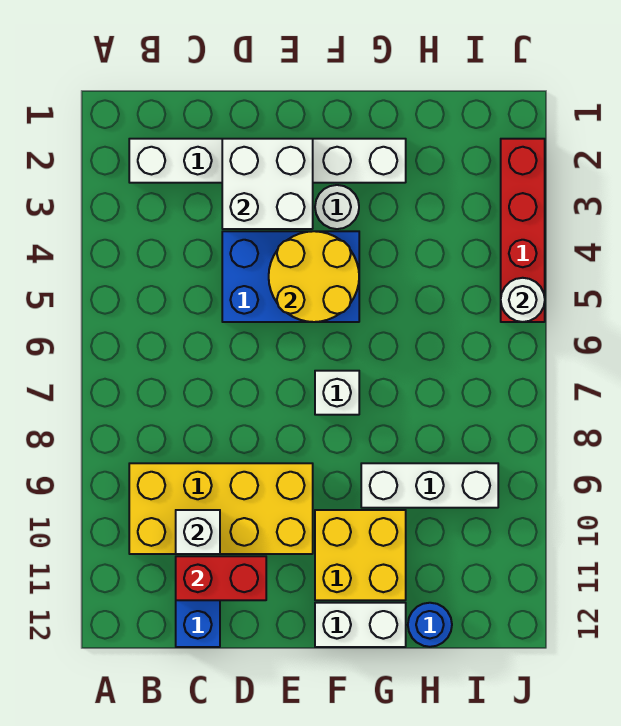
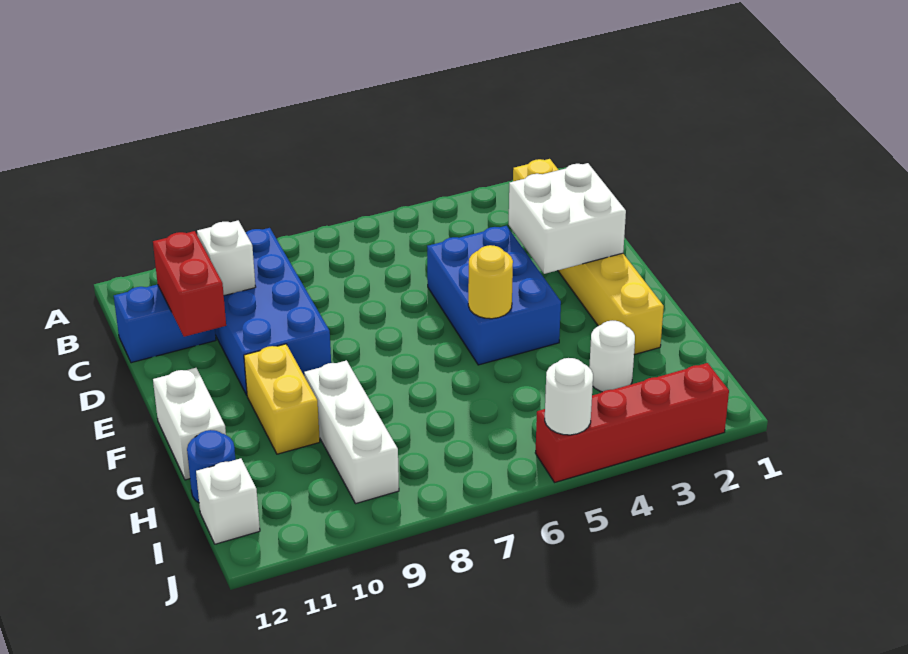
white brick B2:G2 level 1 -> yellow brick B2:G2 level 1
yellow brick B9:E10 level 1 -> blue brick B9:E10 level 1
yellow round brick E4:F5 level 2 -> yellow round brick F5 level 2
white round brick F3 level 1 -> white round brick H3 level 1
white brick F7 level 1 -> white brick I12 level 1
yellow brick F10:G11 level 1 -> yellow brick F10:G10 level 1

